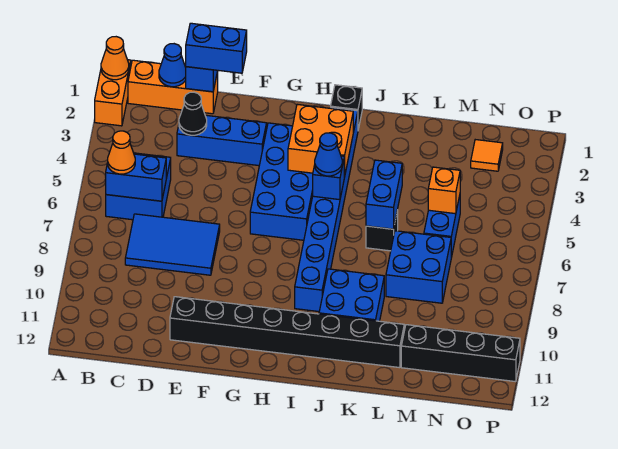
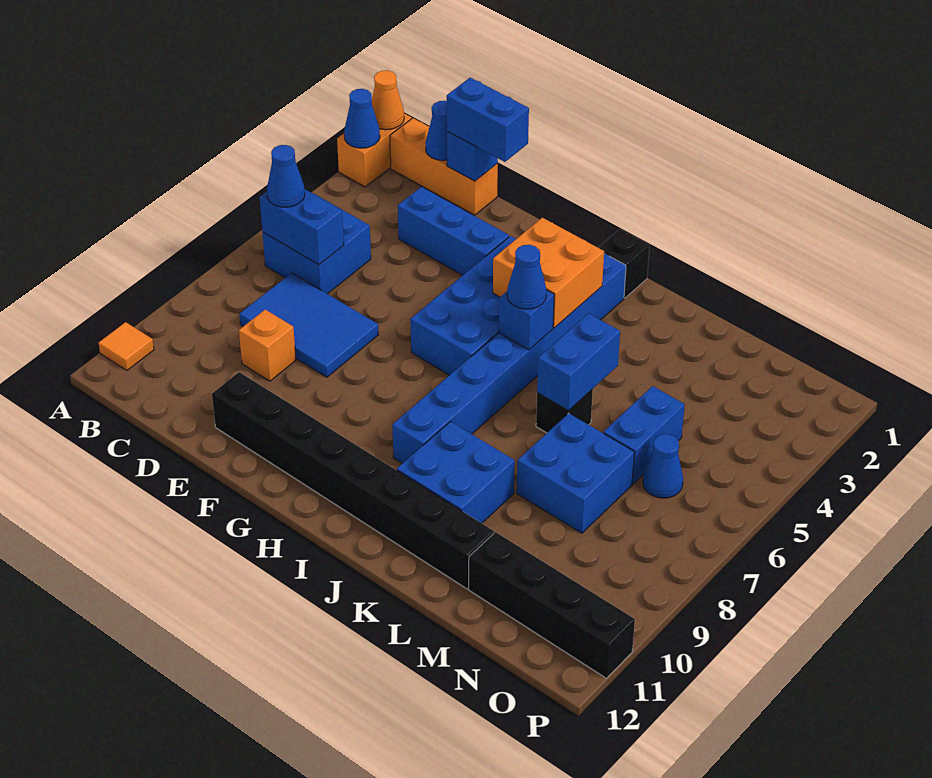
none -> blue cone A2 level 2
orange cone B6 level 3 -> blue cone B6 level 3
black cone D3 level 2 -> none
orange brick M5 level 2 -> orange brick D9 level 1
orange tile N2 level 1 -> orange tile A11 level 1
none -> blue cone N6 level 1

